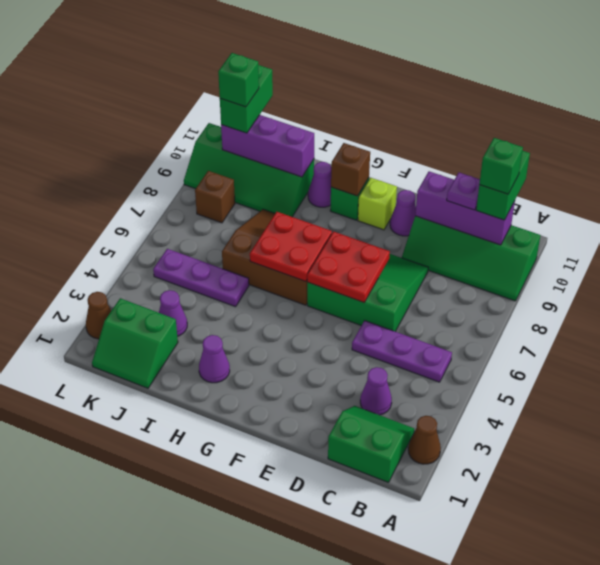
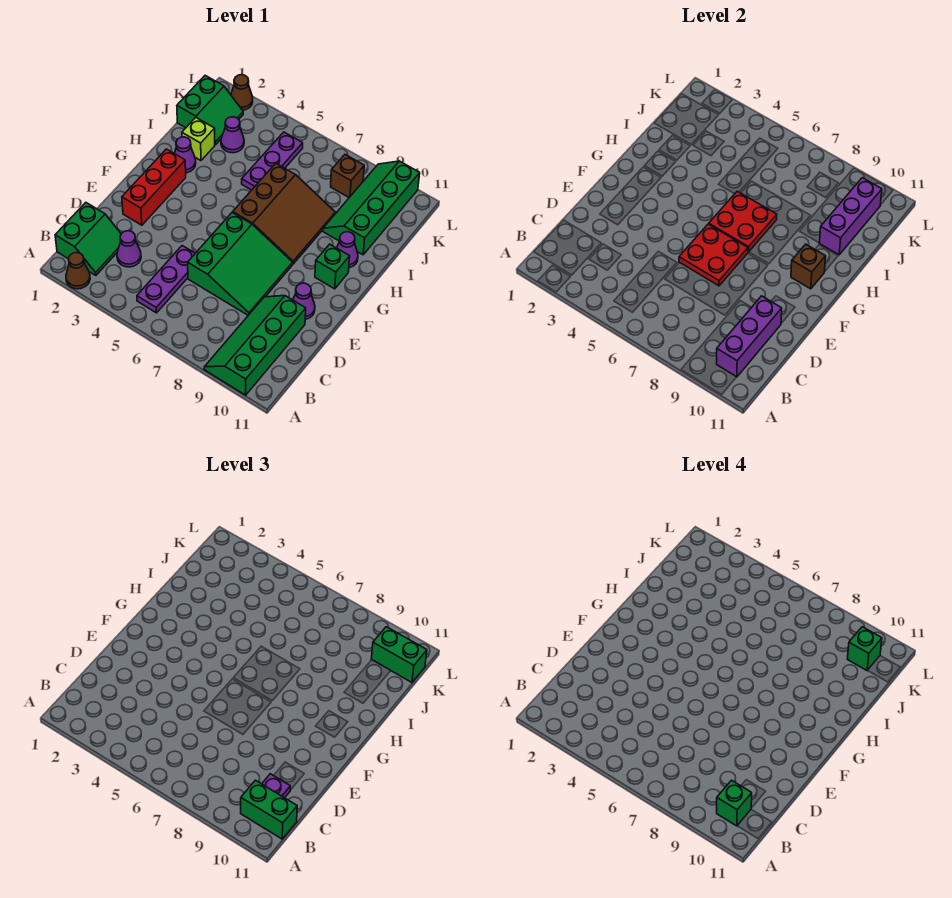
none -> red brick E2:G2 level 1
lime brick F10 level 1 -> lime brick I2 level 1
green slope J1:K2 level 1 top 2 -> green slope J1:K2 level 1 top 1

